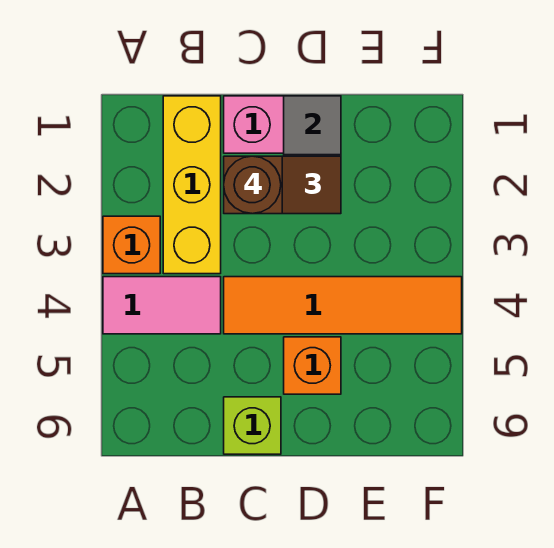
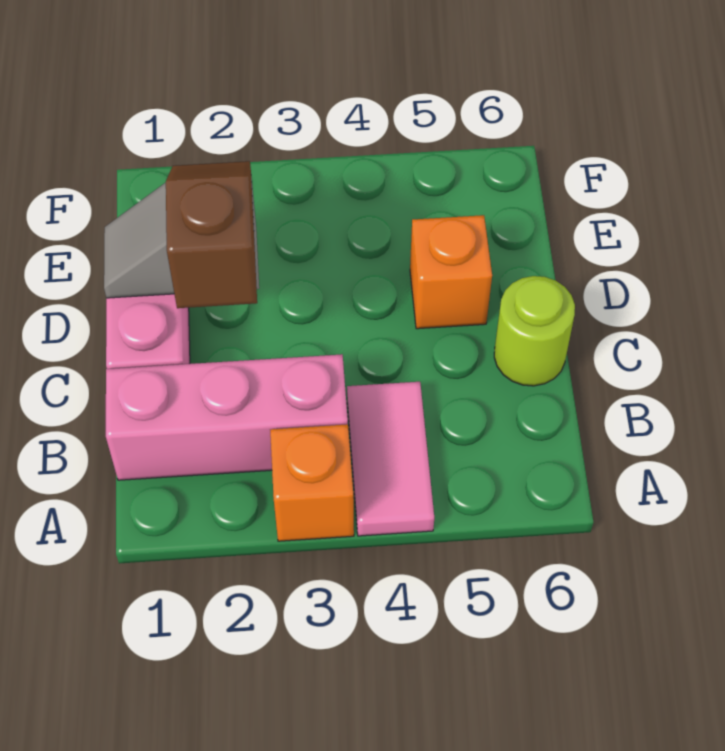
yellow brick B1:B3 level 1 -> pink brick B1:B3 level 1
brown round brick C2 level 4 -> none
orange tile C4:F4 level 1 -> none
lime brick C6 level 1 -> lime round brick C6 level 1

